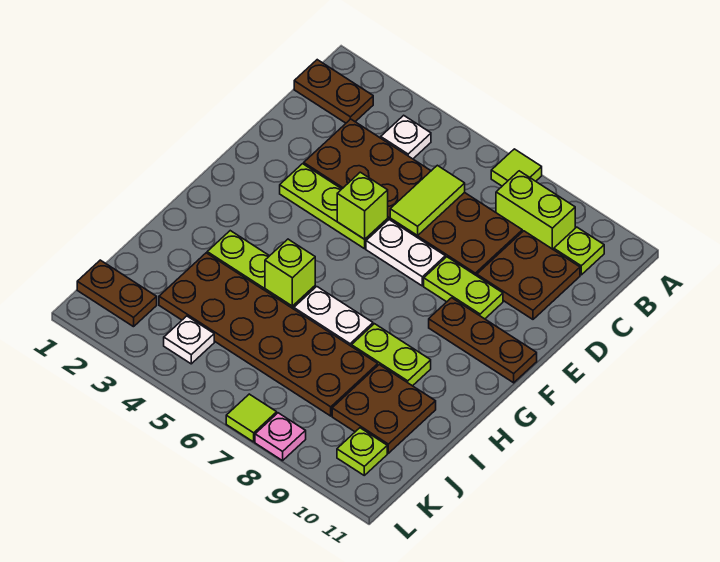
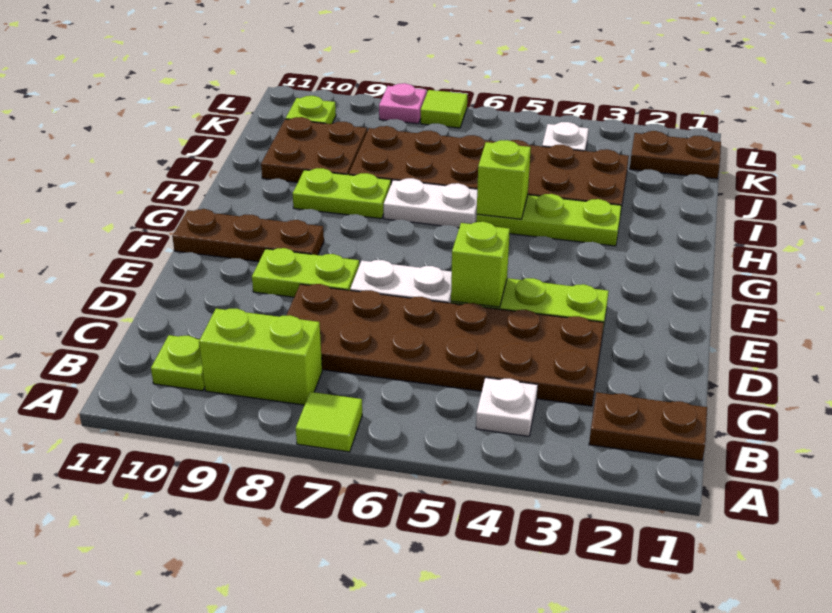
lime tile C6:D6 level 2 -> none
brown plate C9:D10 level 1 -> none

